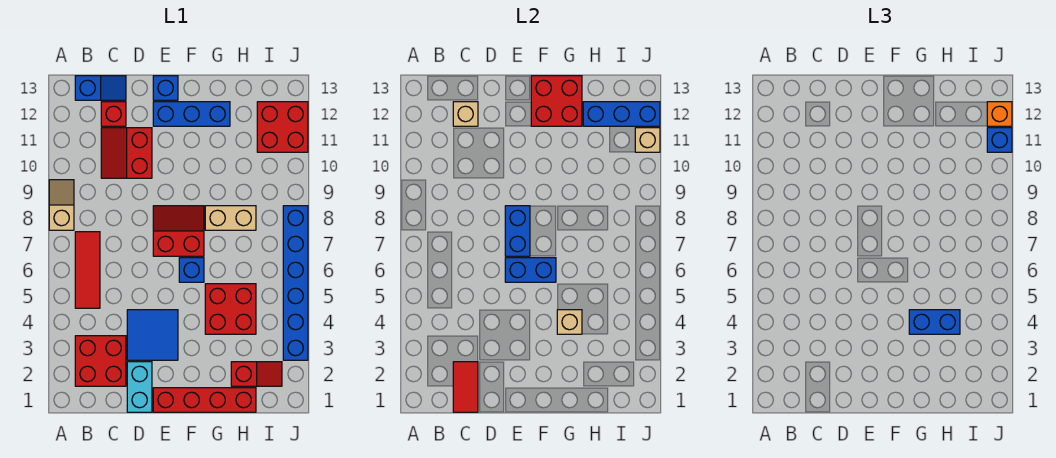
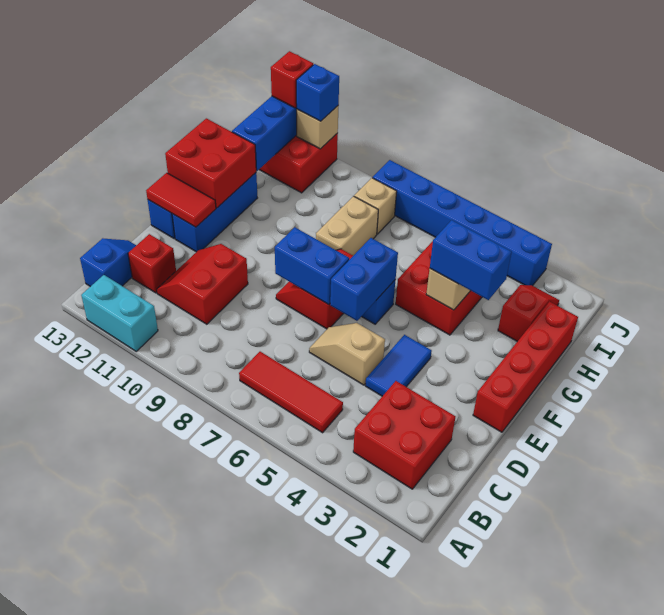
tan slope A8:A9 level 1 top 8 -> tan slope D5:D6 level 1 top 5
red tile C1:C2 level 2 -> red tile E12:E13 level 2
red slope C10:D11 level 1 top D -> red slope C10:D11 level 1 top 10
tan brick C12 level 2 -> tan brick I8 level 1
cyan brick D1:D2 level 1 -> cyan brick A11:A12 level 1
blue tile D3:E4 level 1 -> blue tile D4:E4 level 1
blue brick G4:H4 level 3 -> blue brick G3:G4 level 3
orange brick J12 level 3 -> red brick J12 level 3

